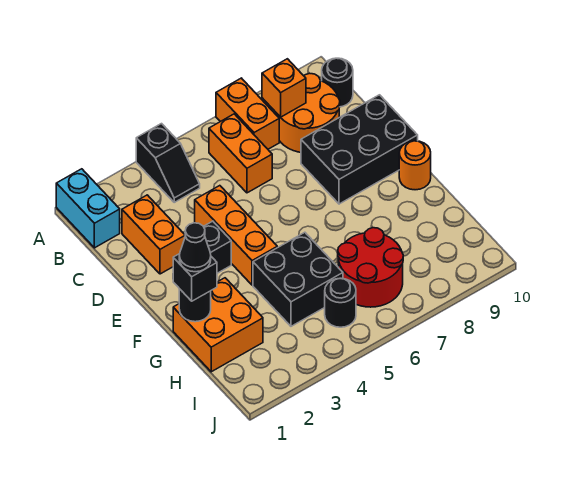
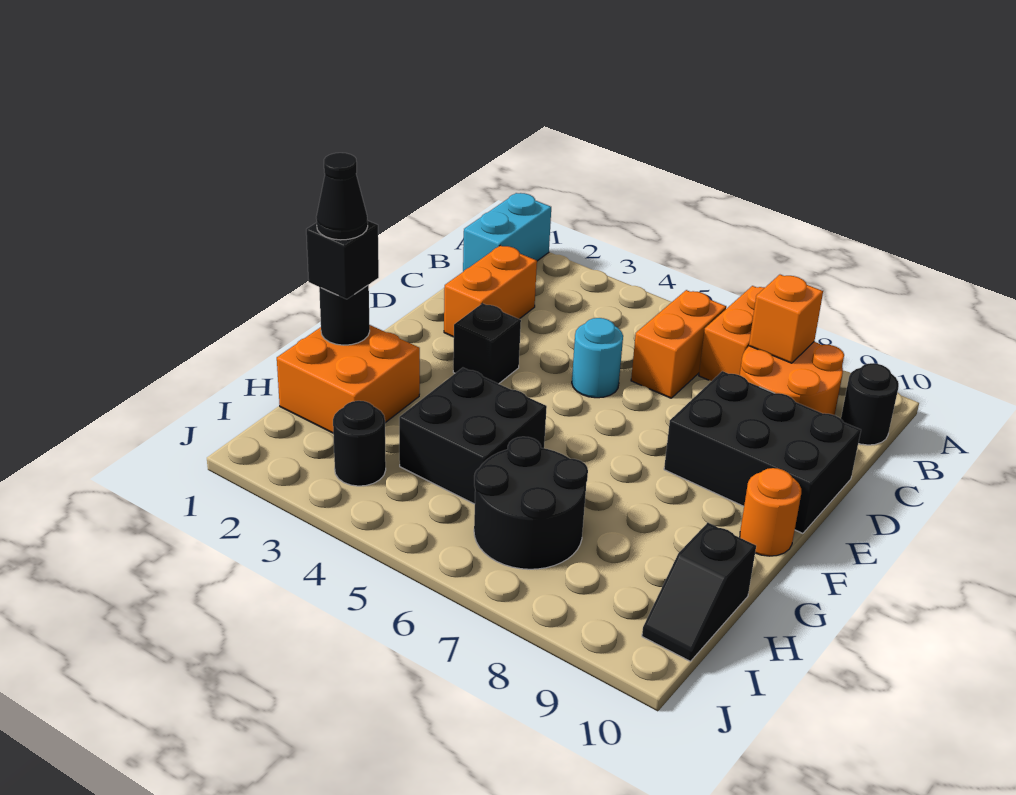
black slope A4:B4 level 1 top A -> black slope H10:I10 level 1 top H
orange brick D4:F4 level 1 -> none
none -> cyan round brick D5 level 1
red round brick H6:I7 level 1 -> black round brick H6:I7 level 1
black round brick I5 level 1 -> black round brick I3 level 1

